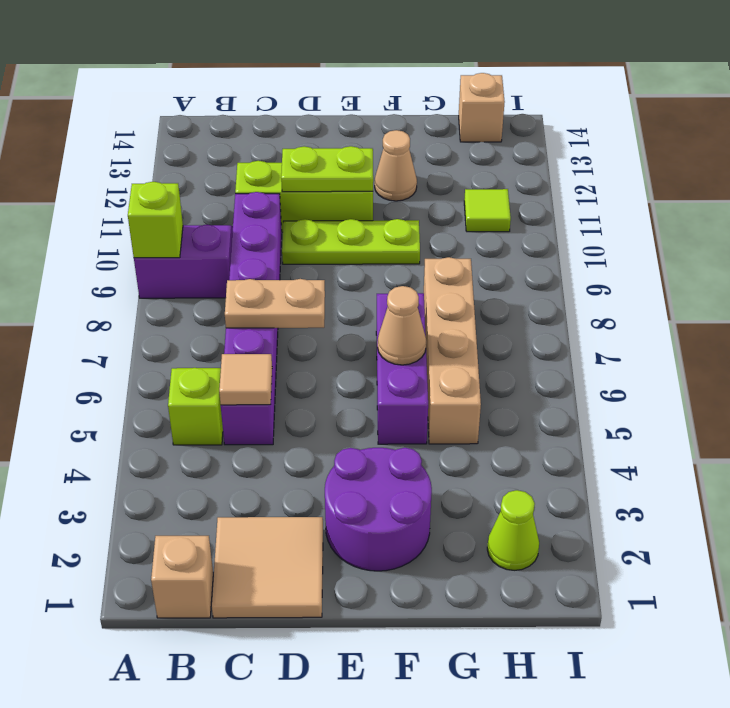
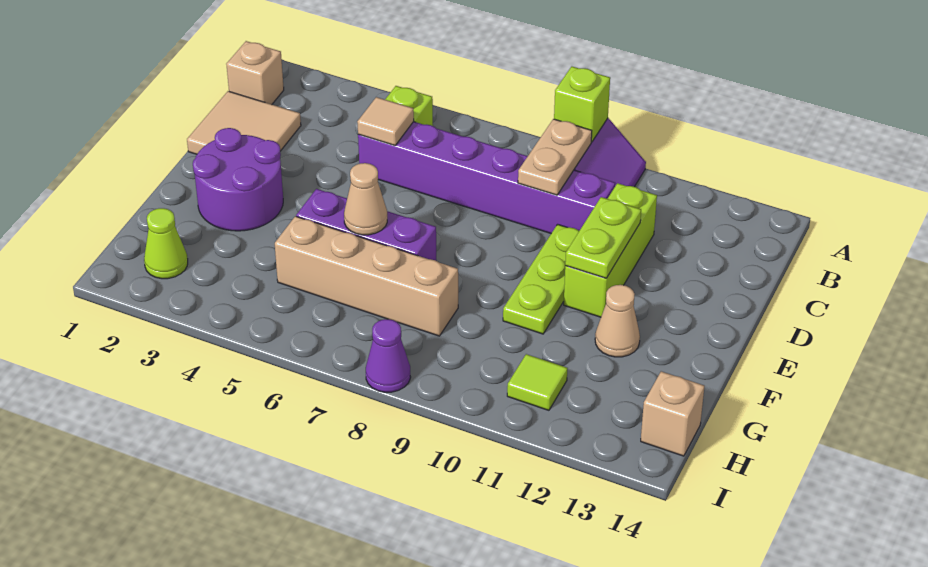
tan plate C7:D7 level 2 -> tan plate B9:C9 level 2
none -> purple cone I8 level 1

